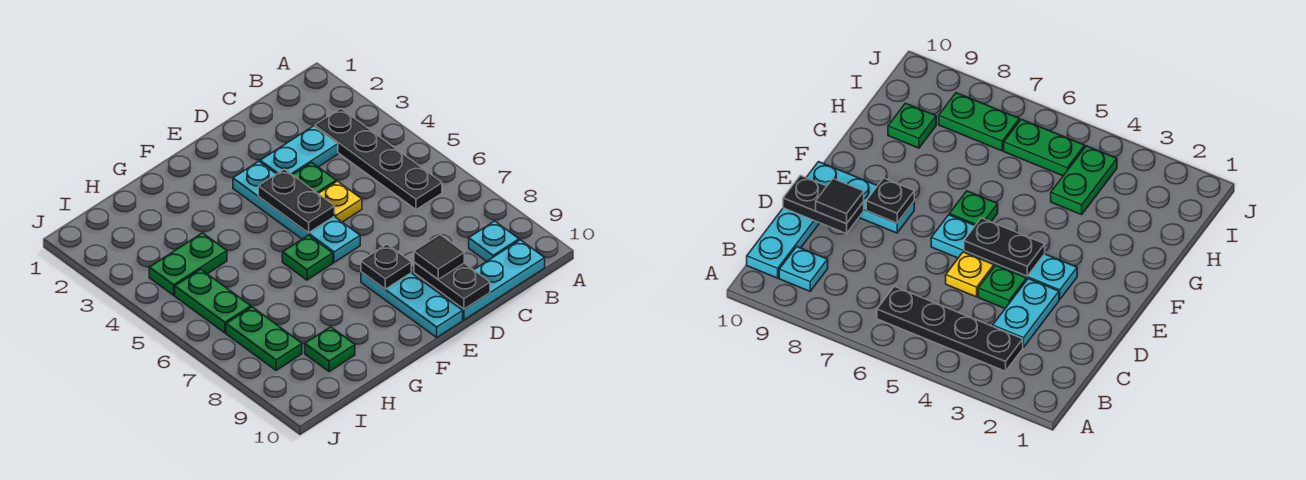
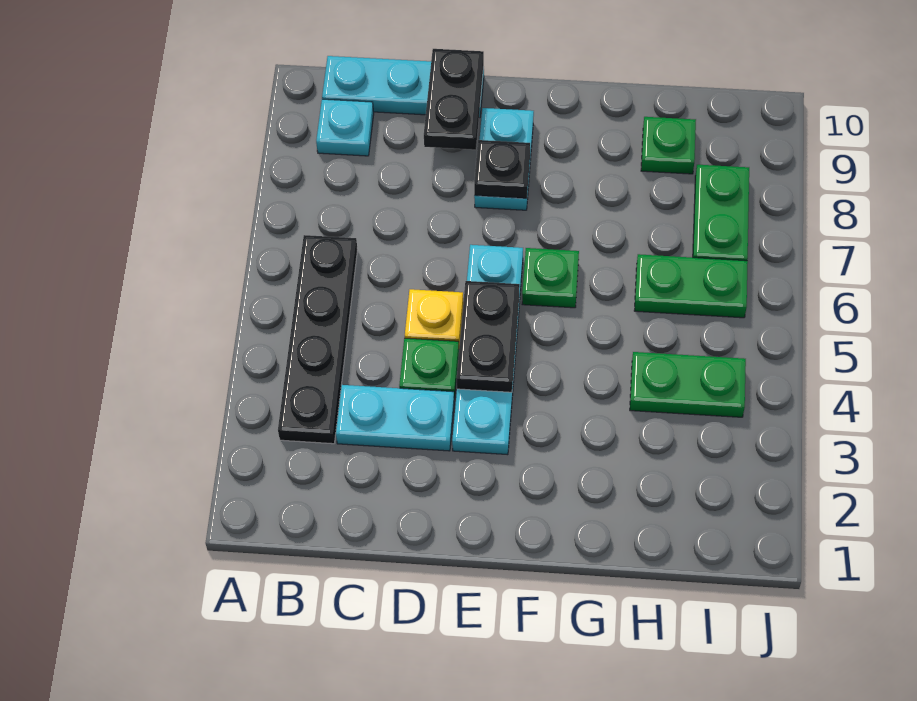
black tile D9 level 3 -> none
cyan plate E8:E10 level 1 -> cyan plate E8:E9 level 1
green plate I5:I6 level 1 -> green plate H6:I6 level 1

